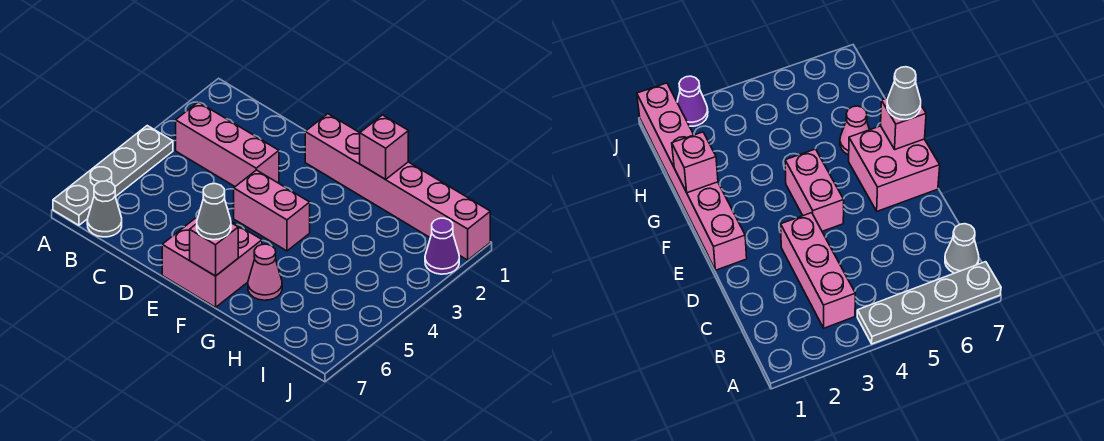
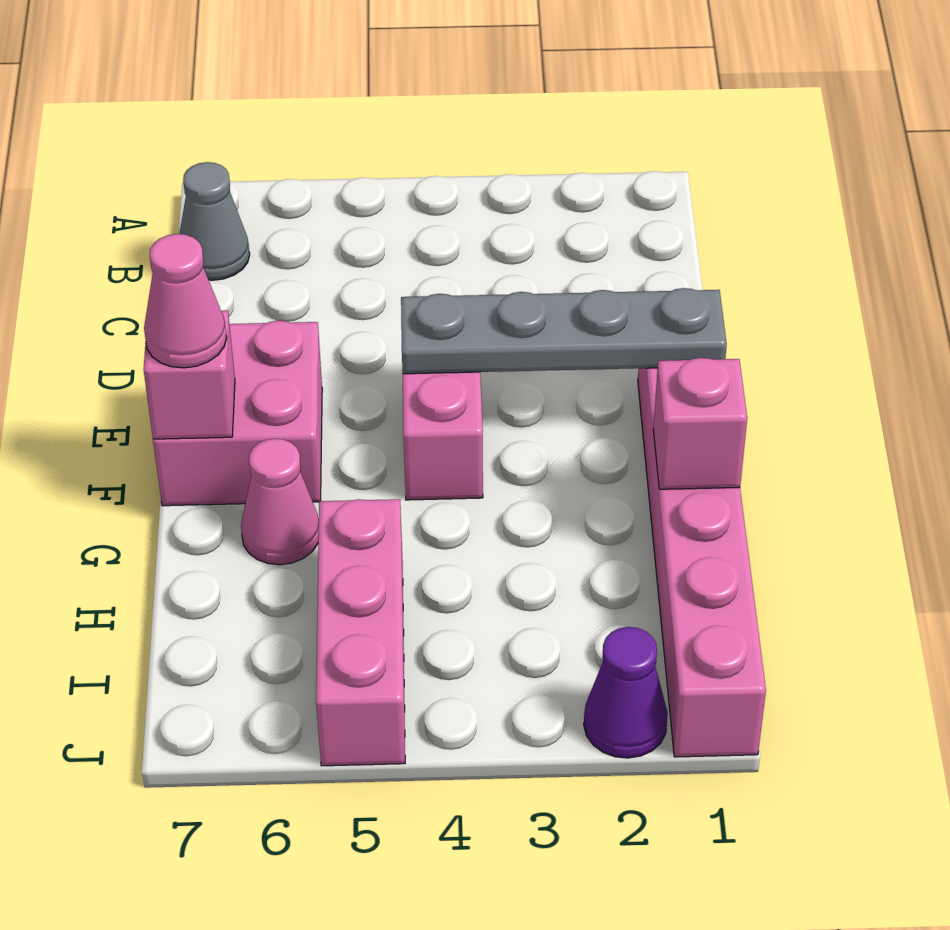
grey plate A4:A7 level 1 -> grey plate E1:E4 level 2
pink brick B3:D3 level 1 -> pink brick H5:J5 level 1
grey cone F7 level 3 -> pink cone F7 level 3

